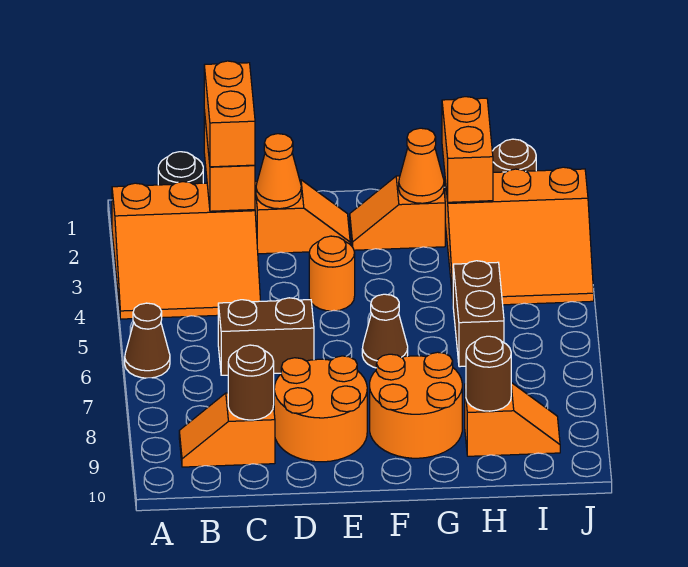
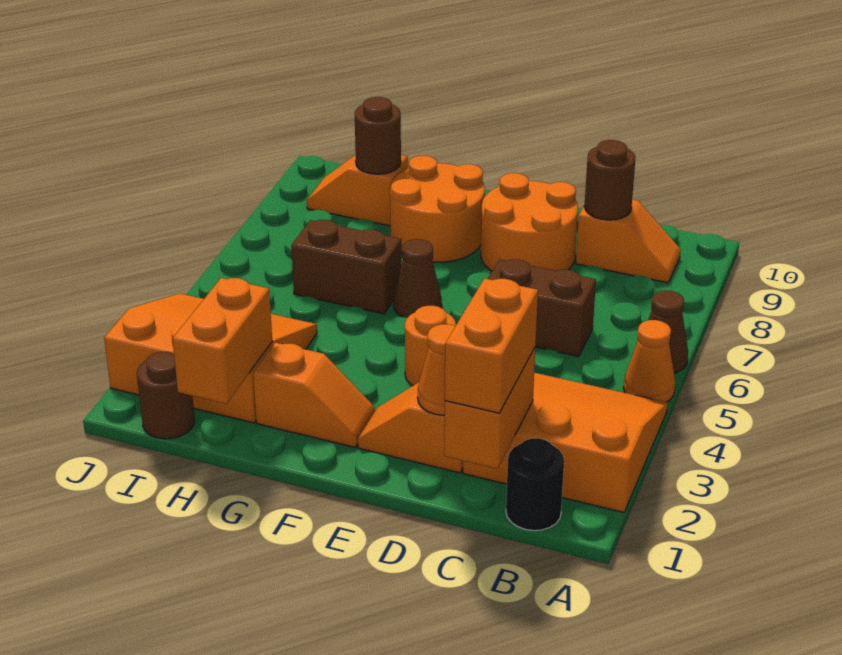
orange cone G2 level 2 -> orange cone A5 level 1
brown brick H5:H6 level 1 -> brown brick G6:H6 level 1

